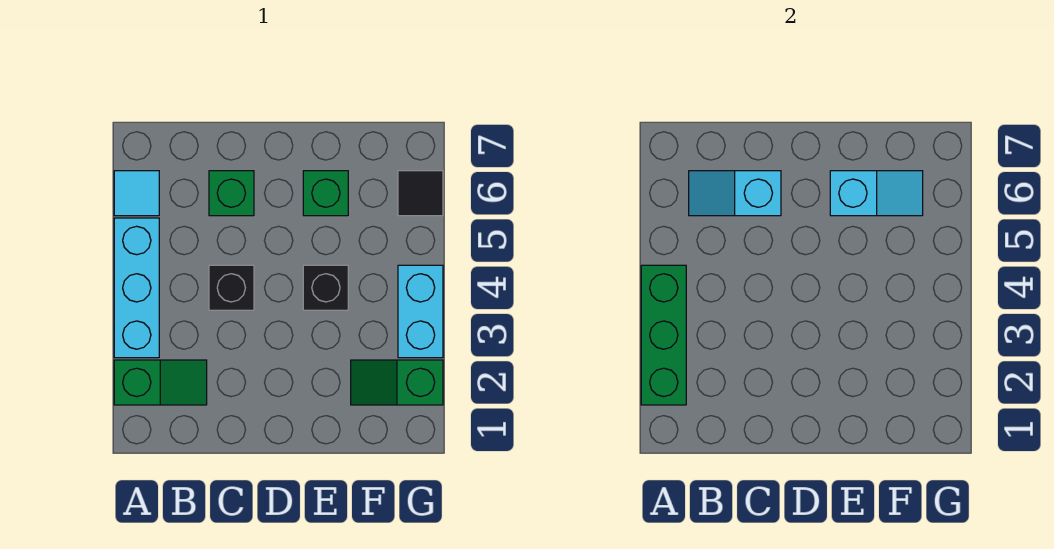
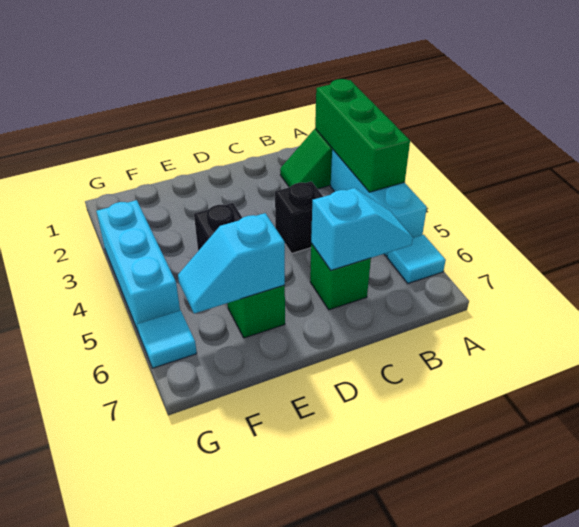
green slope F2:G2 level 1 top G -> none
cyan brick G3:G4 level 1 -> cyan brick G3:G5 level 1
black tile G6 level 1 -> cyan tile G6 level 1

